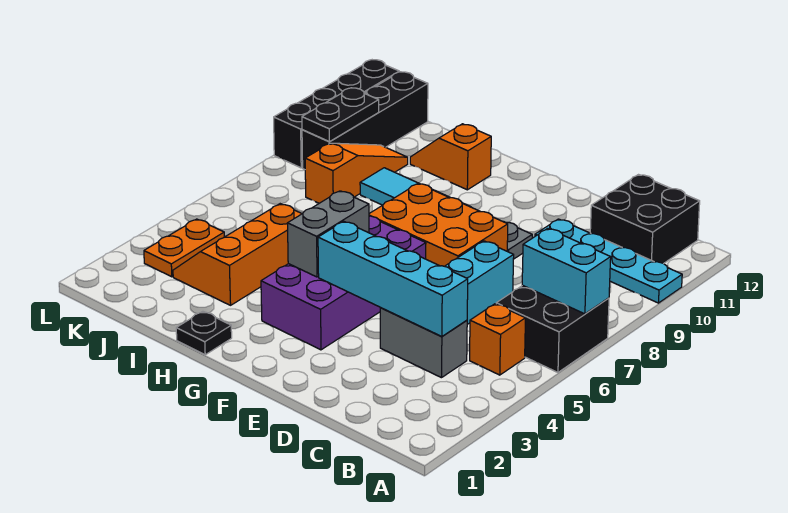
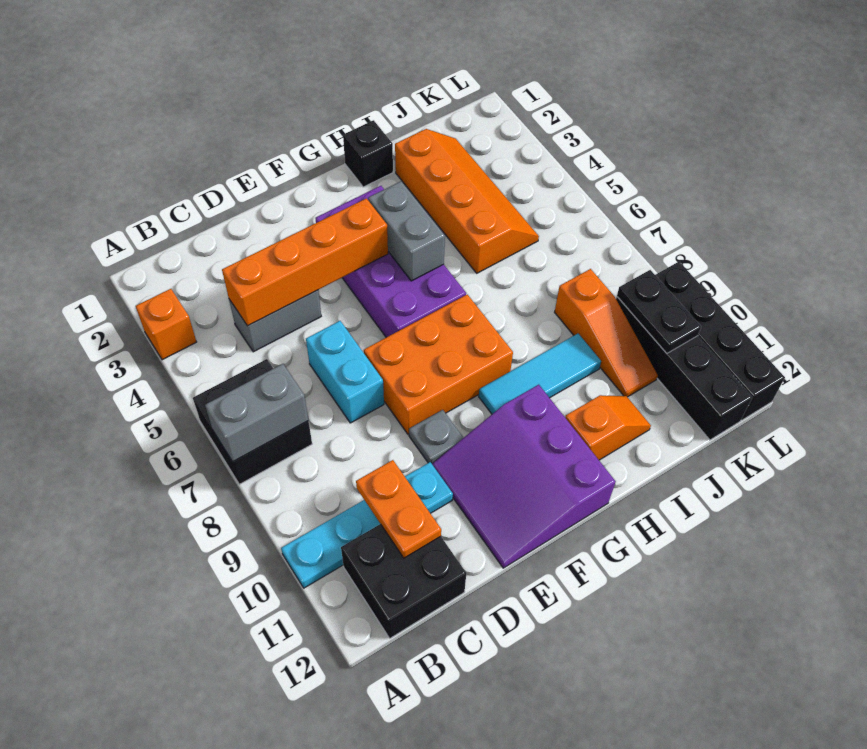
cyan brick A7:B7 level 2 -> grey brick A7:B7 level 2
orange brick B5 level 1 -> orange brick A3 level 1
cyan brick C4:F4 level 2 -> orange brick C4:F4 level 2
none -> purple slope E10:G12 level 1 top G
black plate H1 level 1 -> black brick H1 level 1
orange slope I3:J5 level 1 top I -> orange slope I2:J5 level 1 top I
orange plate K3:K4 level 1 -> orange plate C10:C11 level 2

